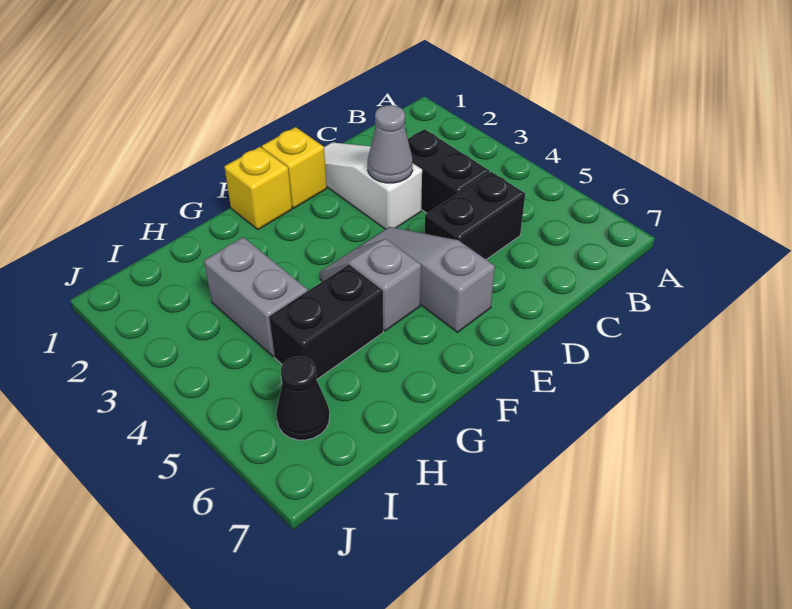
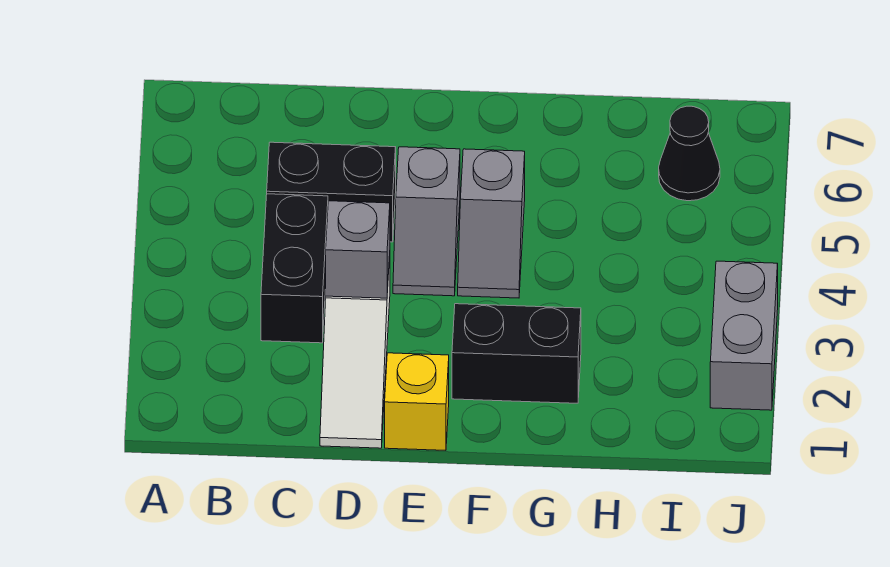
grey cone D3 level 2 -> grey brick D3 level 2
grey slope E4:E6 level 1 top 6 -> grey slope E4:E5 level 1 top 5
yellow brick F1 level 1 -> none
black brick G5:H5 level 1 -> black brick F2:G2 level 1
grey brick H3:H4 level 1 -> grey brick J2:J3 level 1

